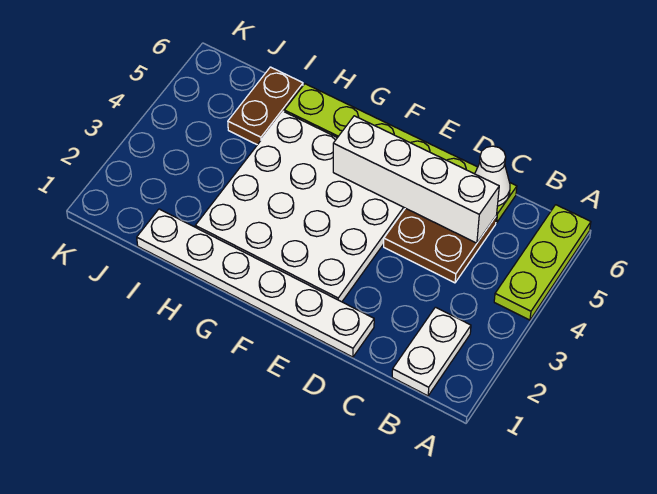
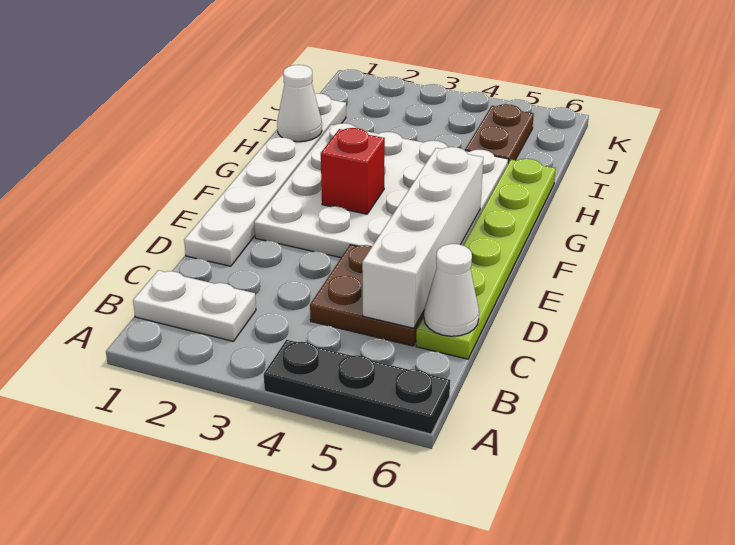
lime plate A4:A6 level 1 -> black plate A4:A6 level 1
none -> red brick F3 level 2
none -> white cone H1 level 2
brown plate I5:I6 level 1 -> brown plate I5:J5 level 1

